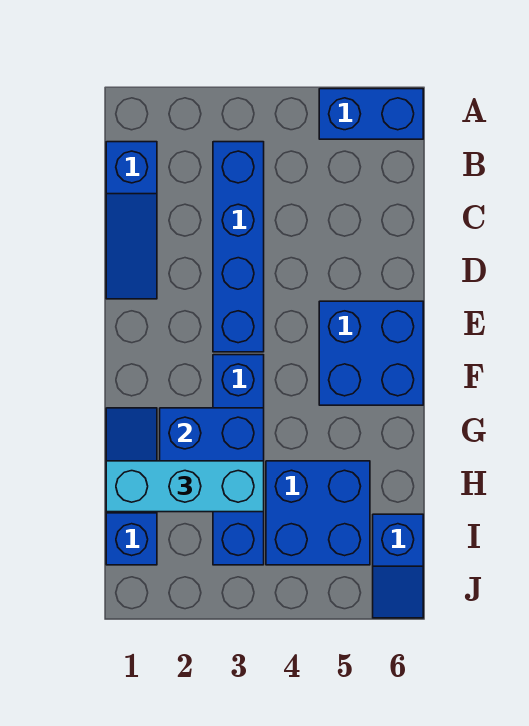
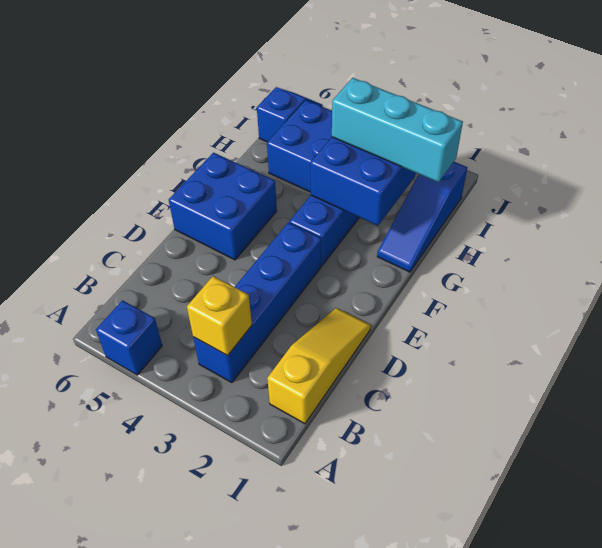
blue brick A5:A6 level 1 -> blue brick A5 level 1
blue slope B1:D1 level 1 top B -> yellow slope B1:D1 level 1 top B
none -> yellow brick B3 level 2

